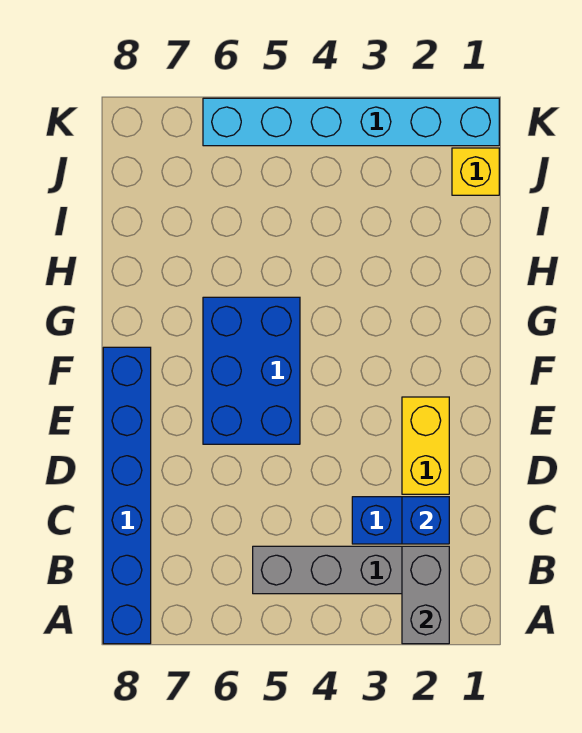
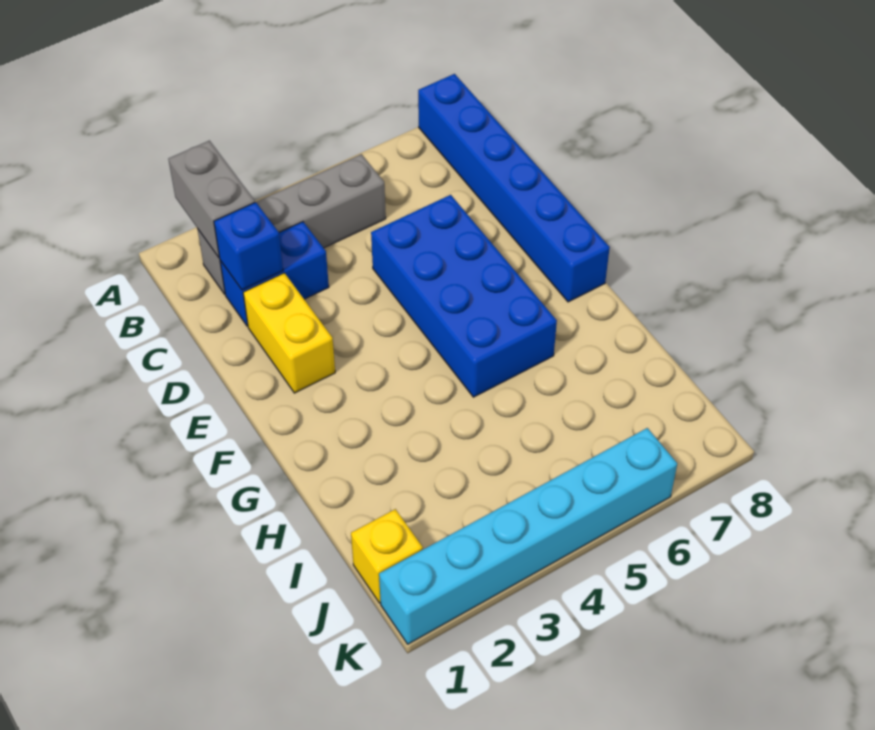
blue brick E5:G6 level 1 -> blue brick D5:G6 level 1

